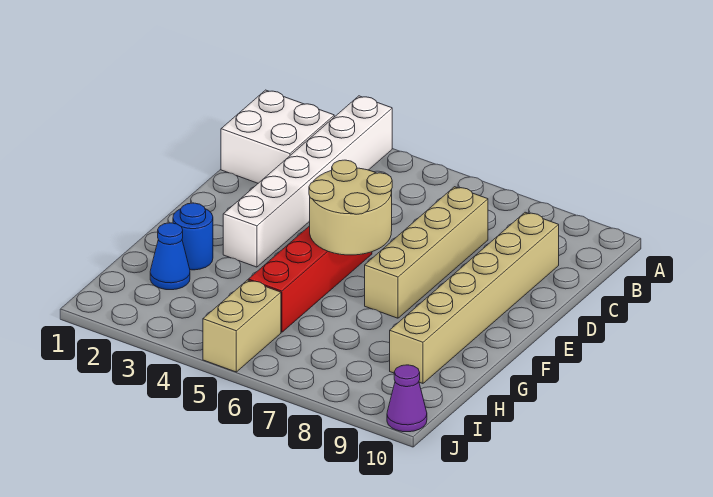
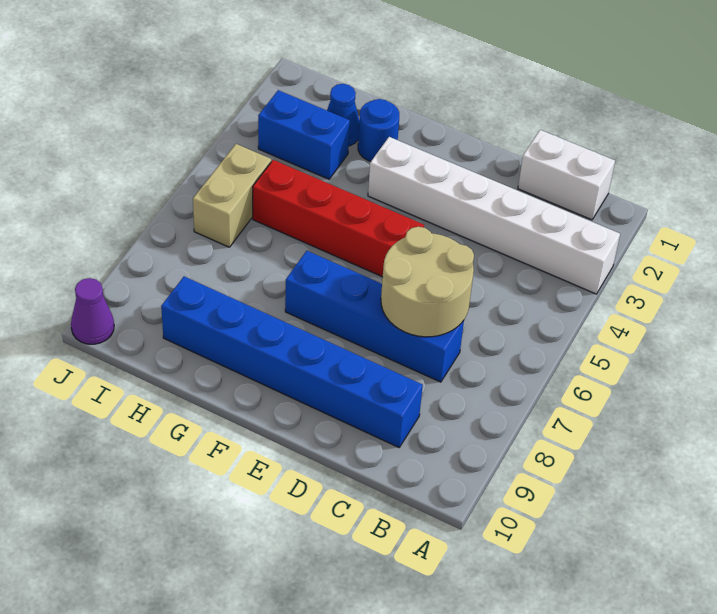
white brick B1:C2 level 1 -> white brick B1:C1 level 1
tan brick C7:F7 level 1 -> blue brick C7:F7 level 1
tan brick C9:H9 level 1 -> blue brick C9:H9 level 1
tan round brick E5:F6 level 2 -> tan round brick C6:D7 level 2
none -> blue brick H3:I3 level 1
tan brick I5:J5 level 1 -> tan brick I5:I6 level 1

